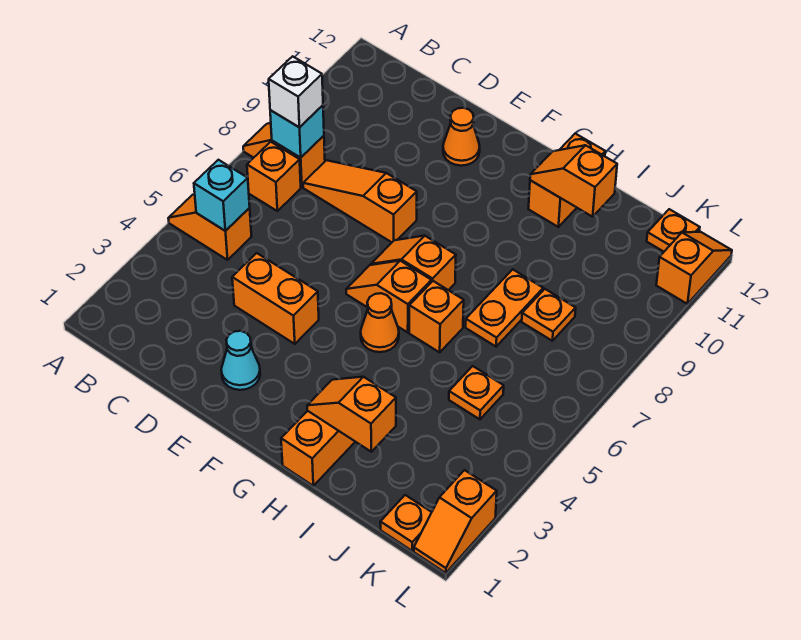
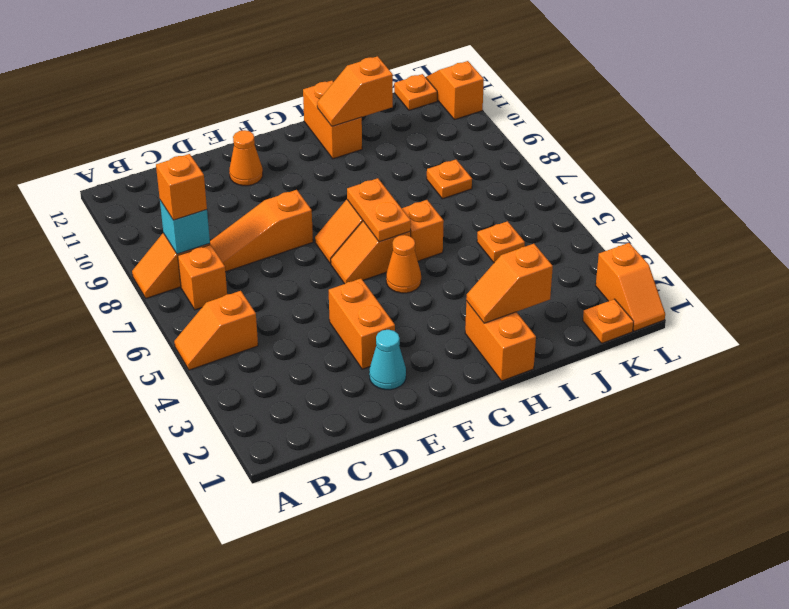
cyan brick B5 level 2 -> none
white brick B8 level 3 -> orange brick B8 level 3
orange brick D4:E4 level 1 -> orange brick E3:E4 level 1
orange plate I7:I8 level 1 -> orange plate G6:G7 level 2

